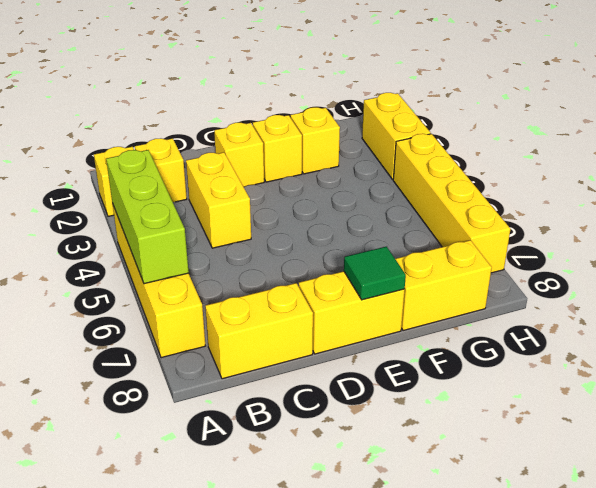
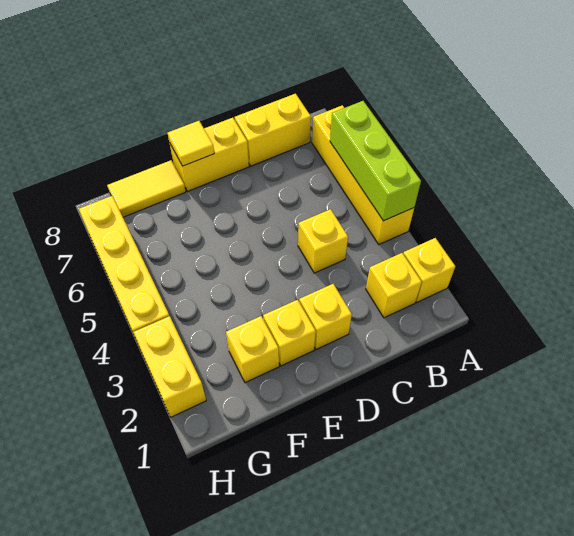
yellow brick C3:C4 level 1 -> yellow brick C4 level 1
green tile E8 level 2 -> yellow tile E8 level 2
yellow brick F8:G8 level 1 -> yellow tile F8:G8 level 1

